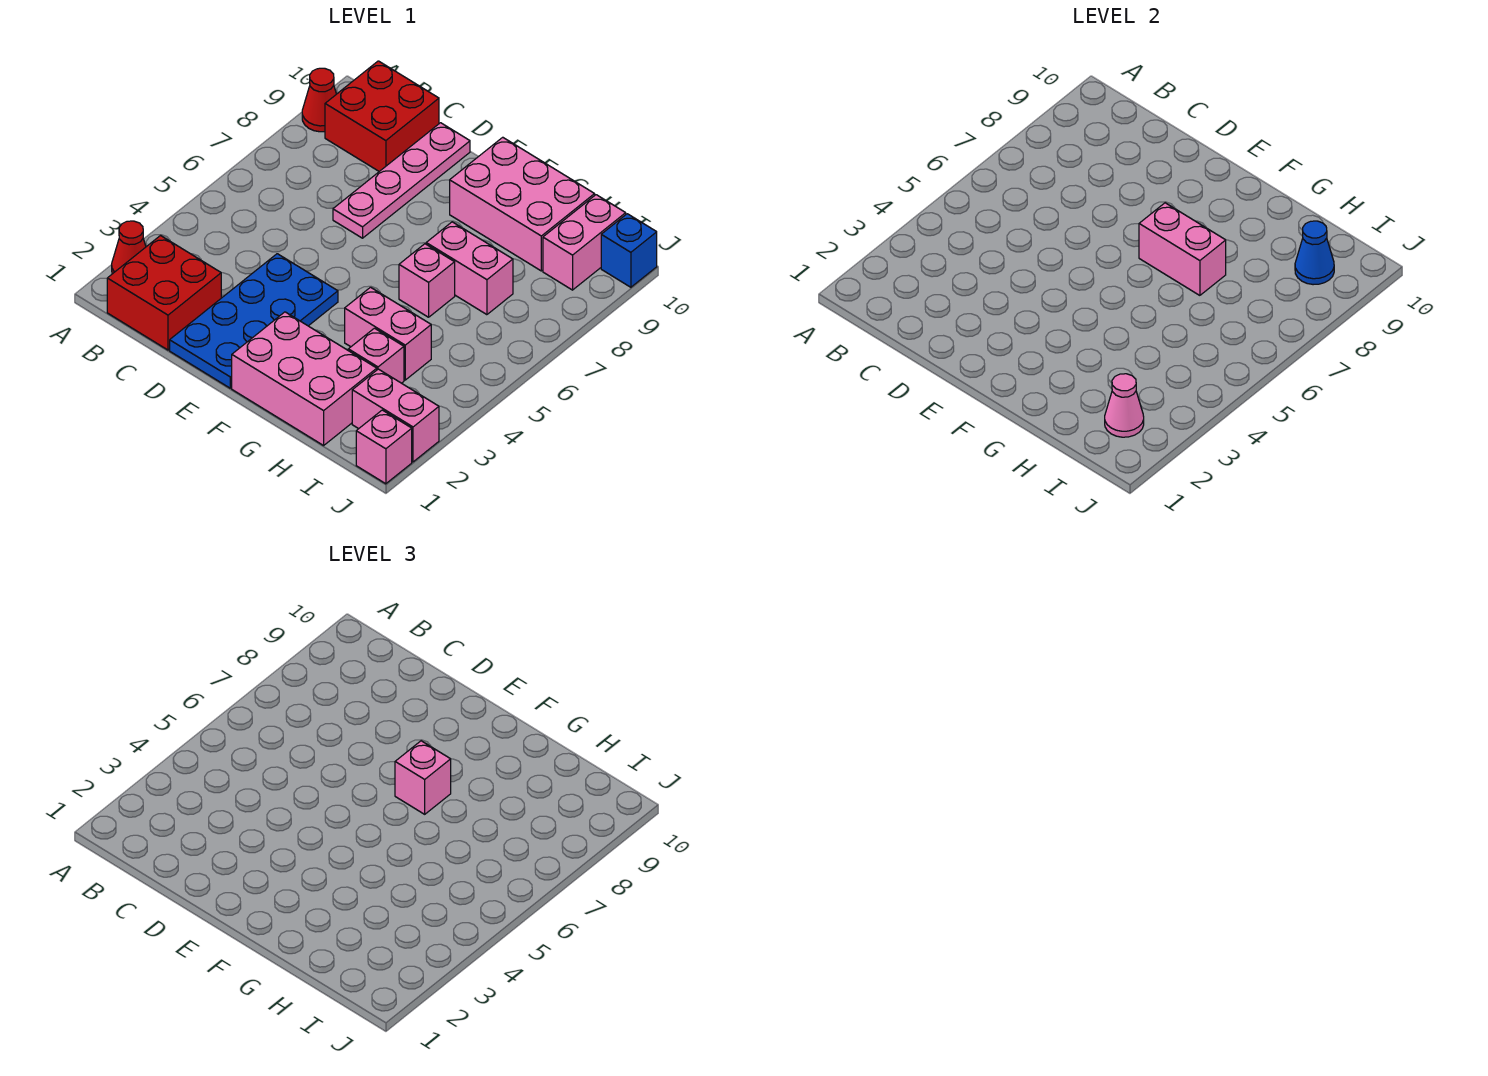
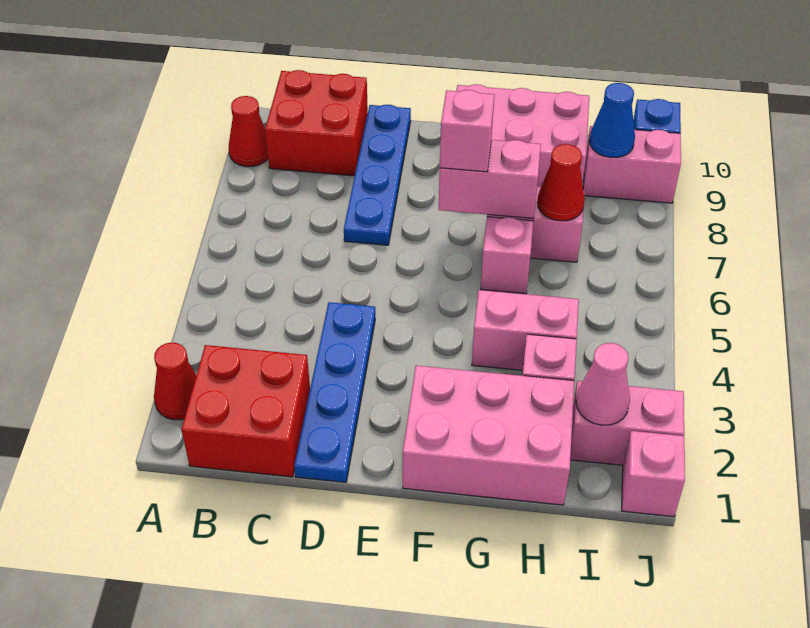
blue plate D1:E4 level 1 -> blue plate D1:D4 level 1
pink plate D7:D10 level 1 -> blue plate D7:D10 level 1
none -> red cone H7 level 2
pink brick I9:I10 level 1 -> pink brick I9:J9 level 1

